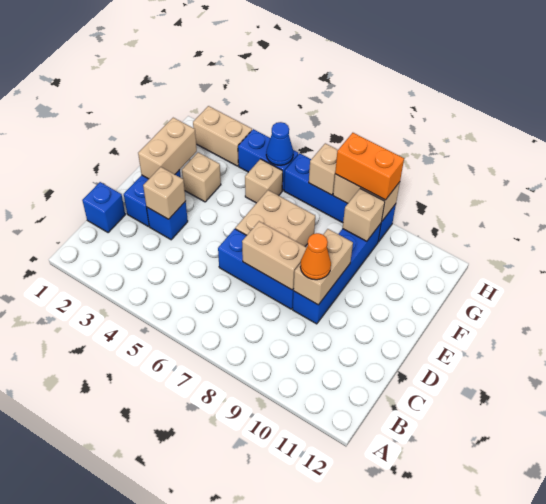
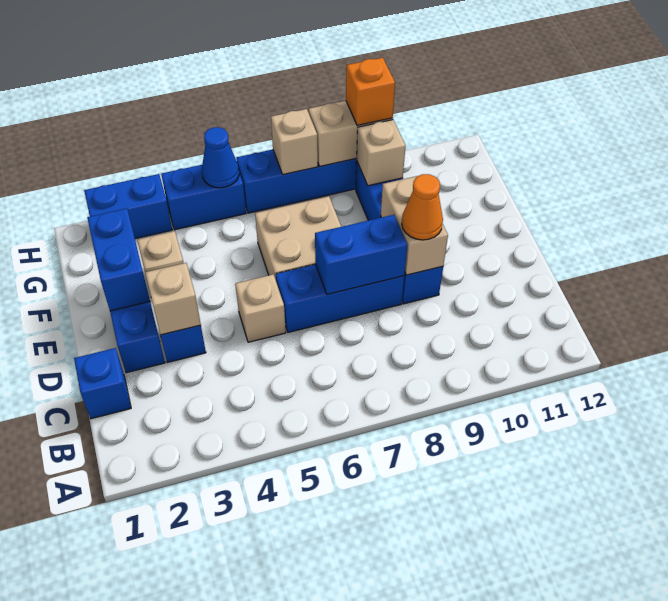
tan brick D7:D8 level 2 -> blue brick D7:D8 level 2
tan brick E2:F2 level 2 -> blue brick E2:F2 level 2
tan brick G5 level 1 -> tan brick D5 level 1
tan brick H2:H3 level 1 -> blue brick H2:H3 level 1
orange brick H8:H9 level 3 -> orange brick H9 level 3

